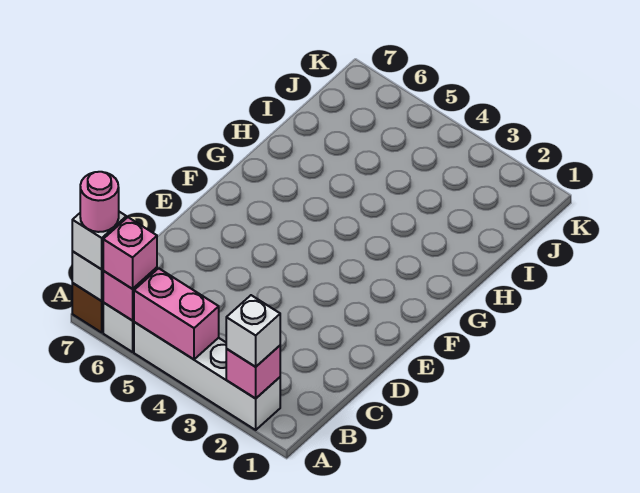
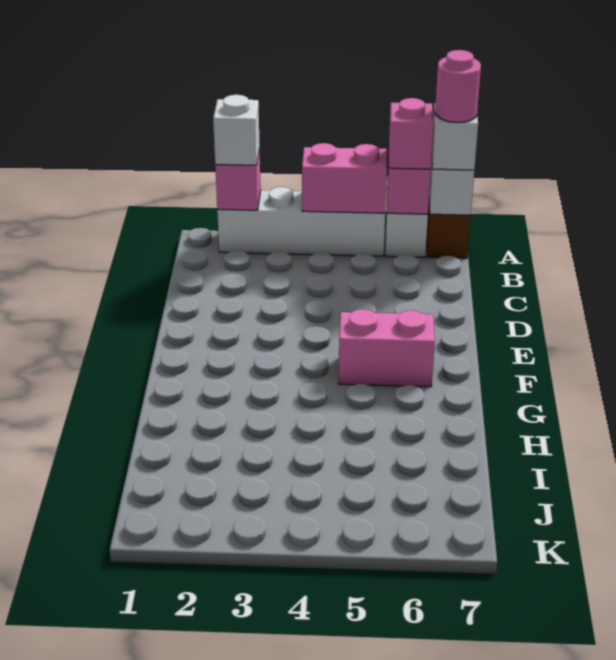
none -> pink brick F5:F6 level 1

